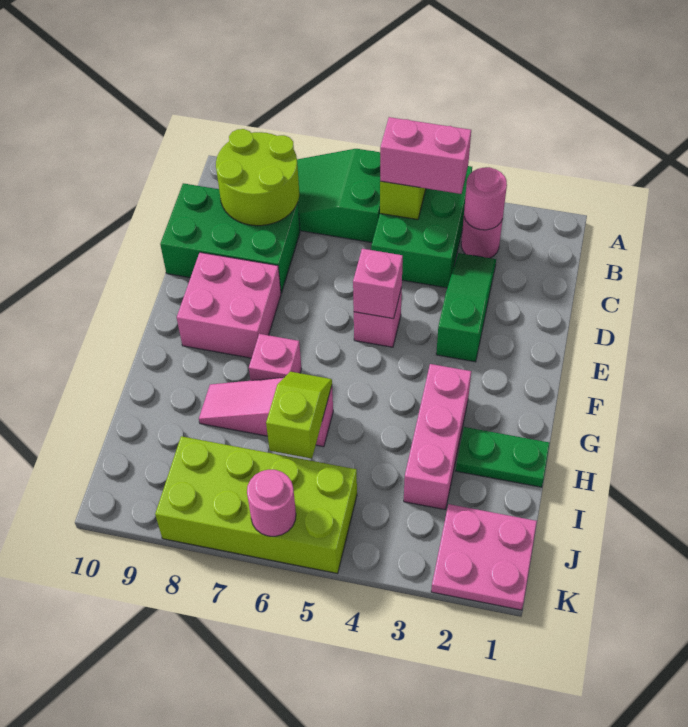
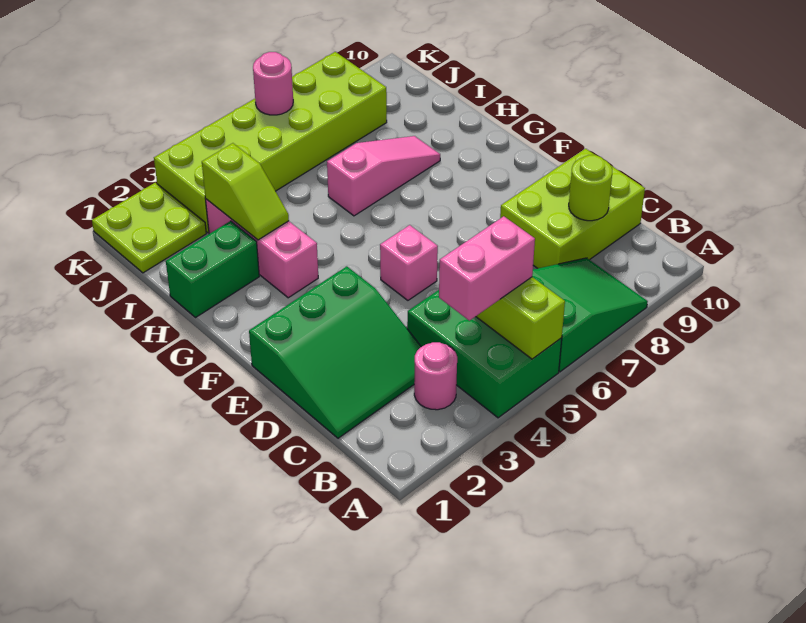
pink round brick B3 level 2 -> none
lime round brick B8:C9 level 2 -> lime round brick C9 level 2
green slope C3:E3 level 1 top E -> green slope C1:E3 level 1 top E
green brick C8:D10 level 1 -> lime brick C8:D10 level 1
pink brick E5 level 2 -> none
pink brick E8:F9 level 1 -> none
pink brick G7 level 1 -> none
green plate H1:H2 level 1 -> green brick H1:H2 level 1
lime slope H6:I6 level 2 top I -> lime slope H3:I3 level 2 top I
pink plate J1:K2 level 1 -> lime plate J1:K2 level 1
lime brick J5:K8 level 1 -> lime brick J3:K8 level 1

